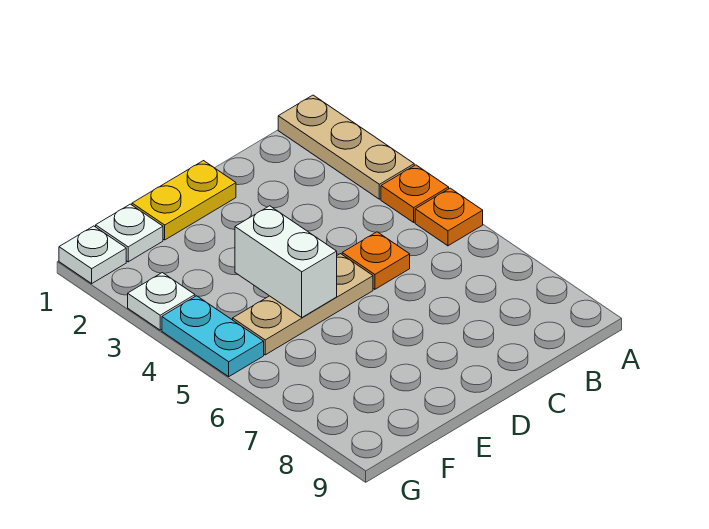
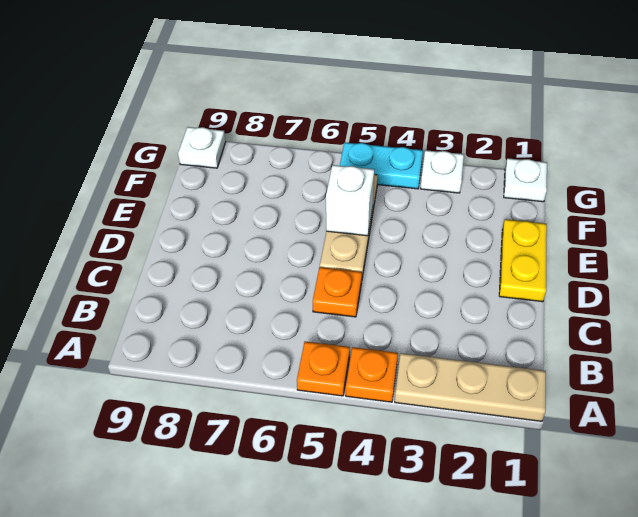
white brick E4:E5 level 2 -> white brick E5 level 2
white plate F1 level 1 -> white plate G9 level 1

